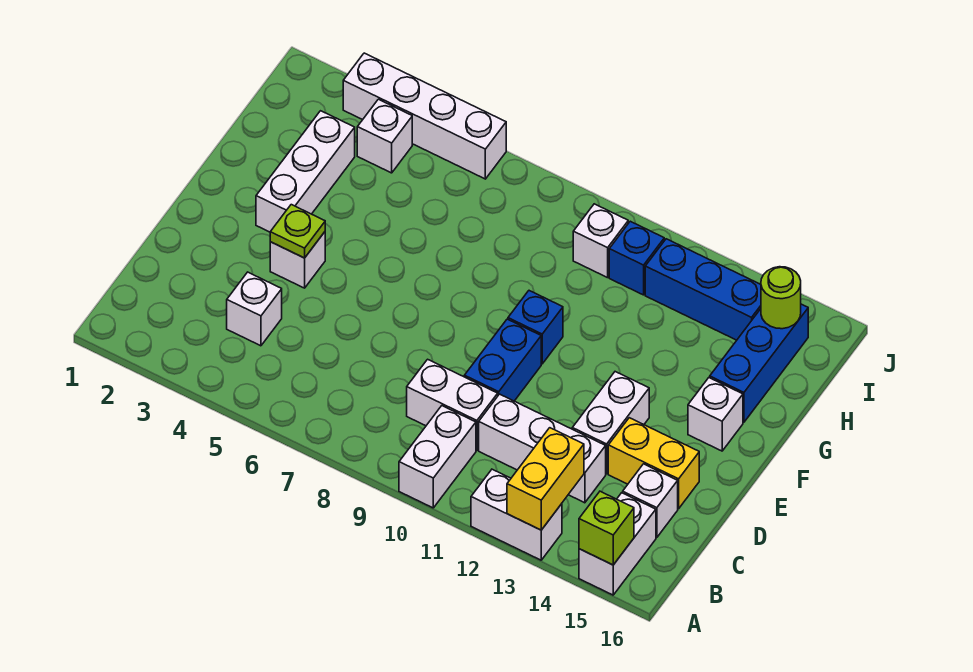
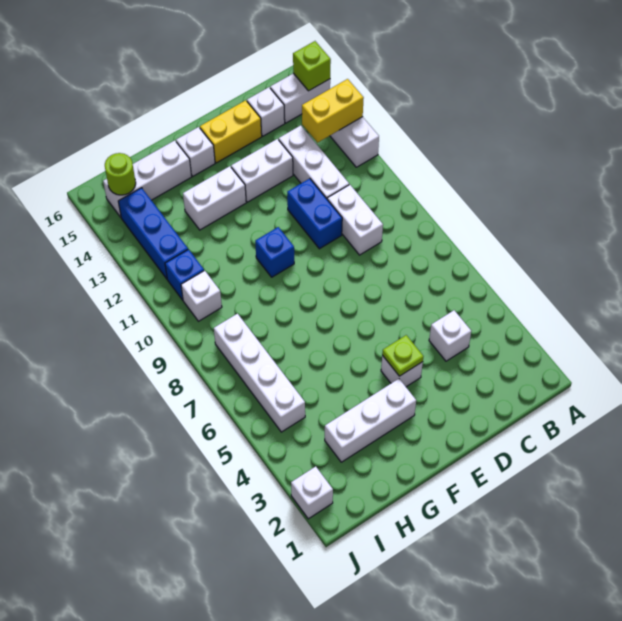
white brick A10:B10 level 1 -> white brick F13:G13 level 1
blue brick D10:E10 level 1 -> blue brick D10:D11 level 1
yellow brick D14:D15 level 1 -> yellow brick D15:E15 level 1
blue brick G15:I15 level 1 -> white brick G15:I15 level 1
white brick I4 level 1 -> white brick J2 level 1
white brick J3:J6 level 1 -> white brick I5:I8 level 1

